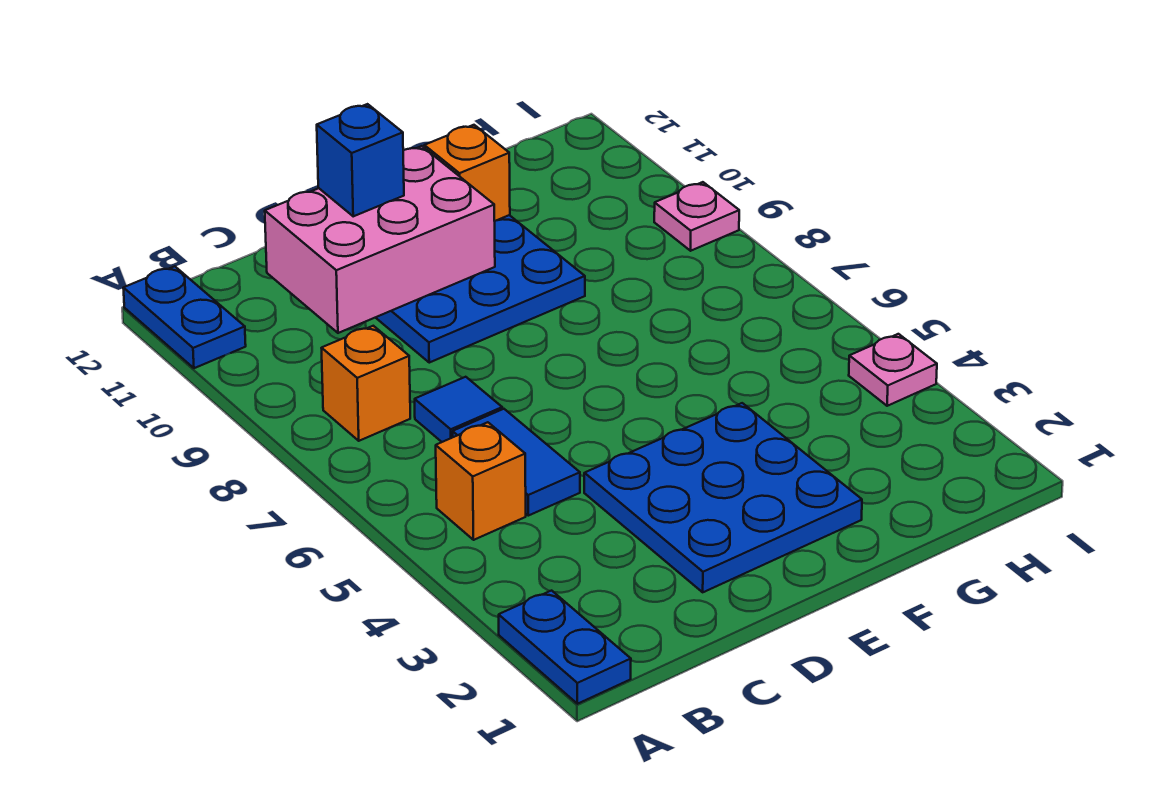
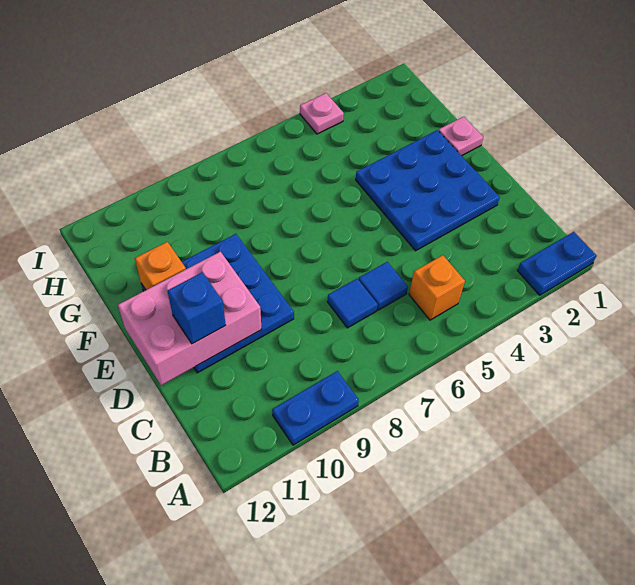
blue plate A11:A12 level 1 -> blue plate A9:A10 level 1
orange brick B8 level 1 -> none
blue tile C5:C6 level 1 -> blue tile C6 level 1
pink brick C10:E11 level 2 -> pink brick D10:E12 level 2
pink plate I9 level 1 -> pink plate F1 level 1

